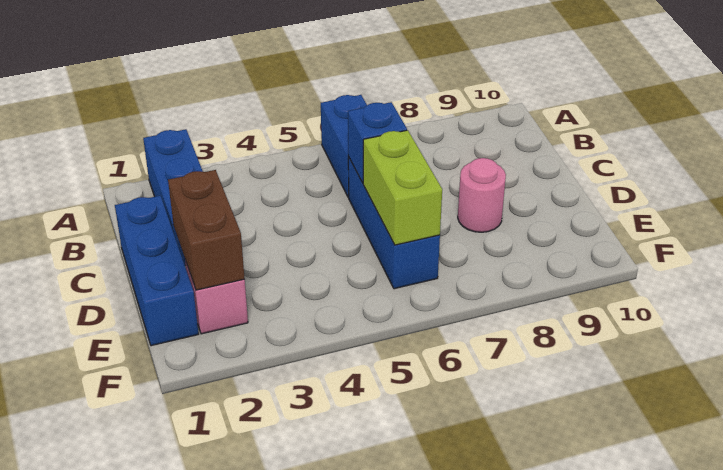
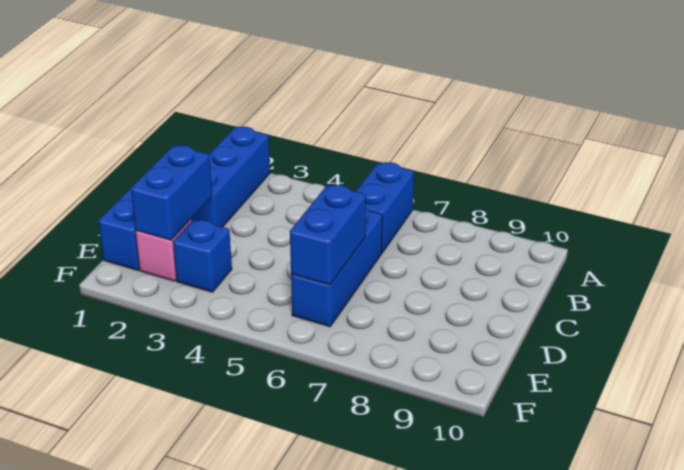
blue brick C6 level 2 -> blue brick E3 level 1
brown brick D2:E2 level 2 -> blue brick D2:E2 level 2
lime brick D6:E6 level 2 -> blue brick D6:E6 level 2
pink round brick D8 level 1 -> none

